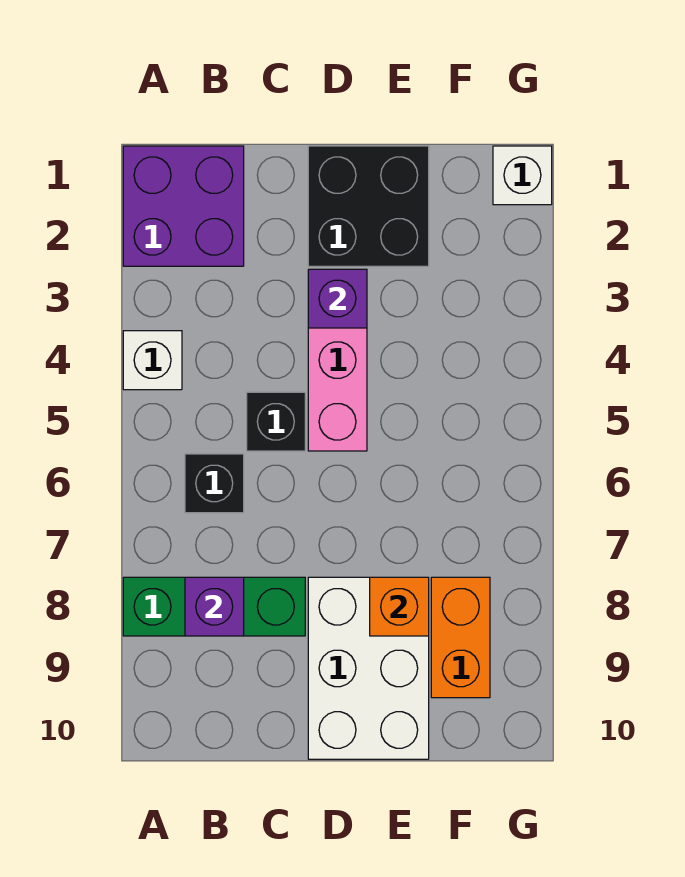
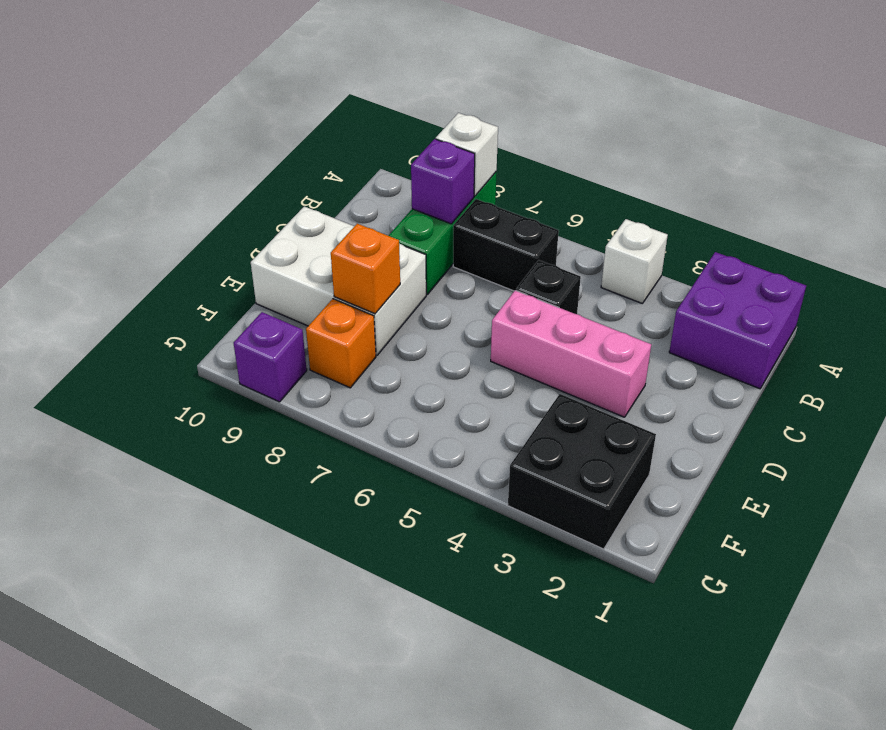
black brick B6 level 1 -> black brick B6:B7 level 1
black brick D1:E2 level 1 -> black brick F2:G3 level 1
purple brick D3 level 2 -> purple brick G9 level 1
orange brick F8:F9 level 1 -> orange brick F8 level 1
white brick G1 level 1 -> white brick A8 level 2

